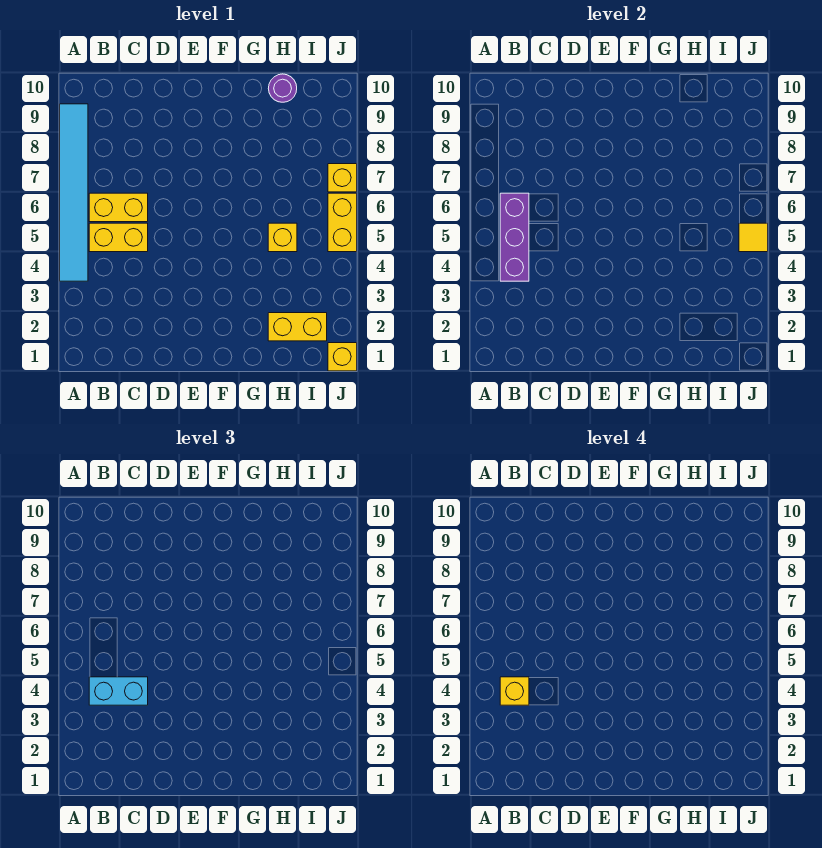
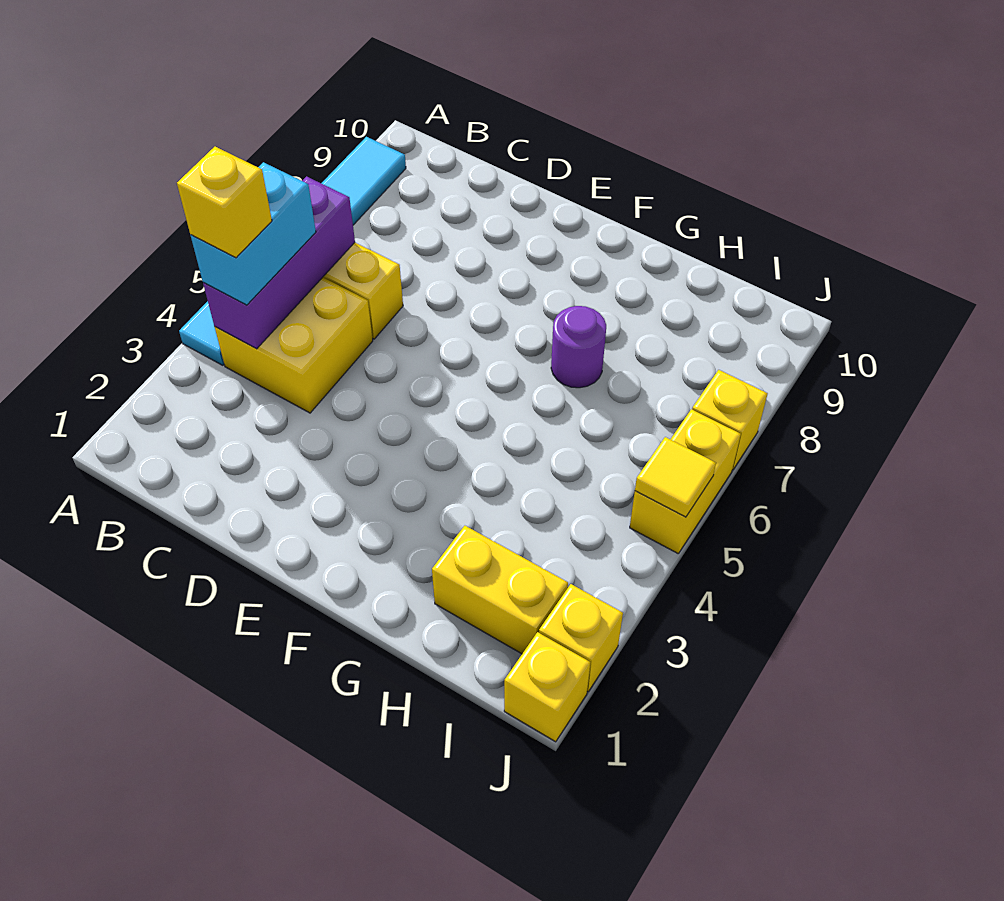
cyan brick B4:C4 level 3 -> cyan brick B4:B5 level 3
yellow brick B5:C5 level 1 -> yellow brick B4:C5 level 1
yellow brick H5 level 1 -> yellow brick J2 level 1
purple round brick H10 level 1 -> purple round brick G7 level 1

